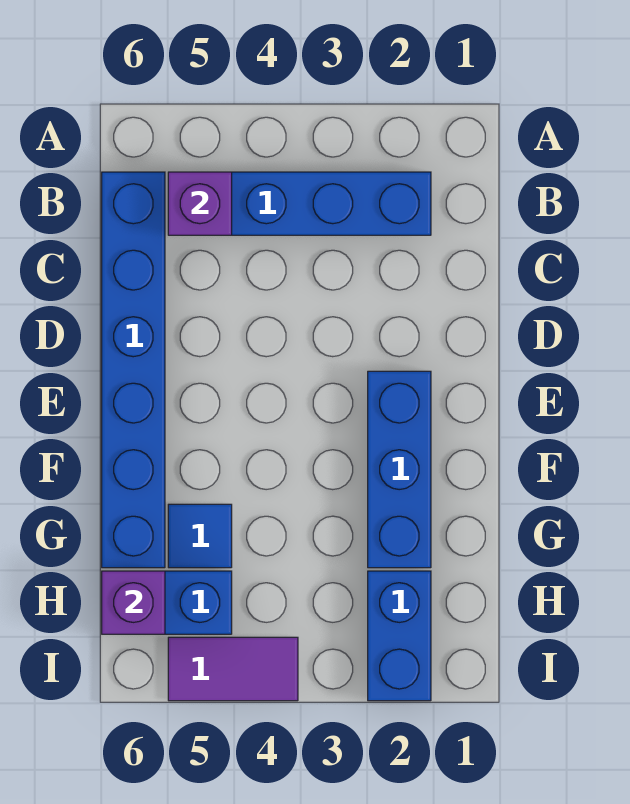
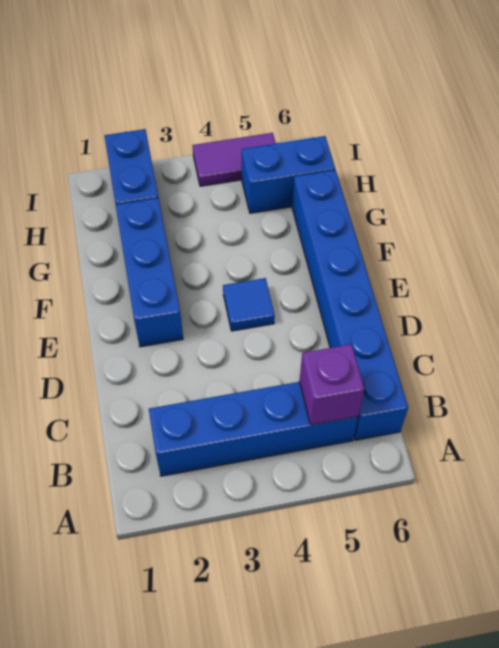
blue tile G5 level 1 -> blue tile E4 level 1
purple brick H6 level 2 -> none

